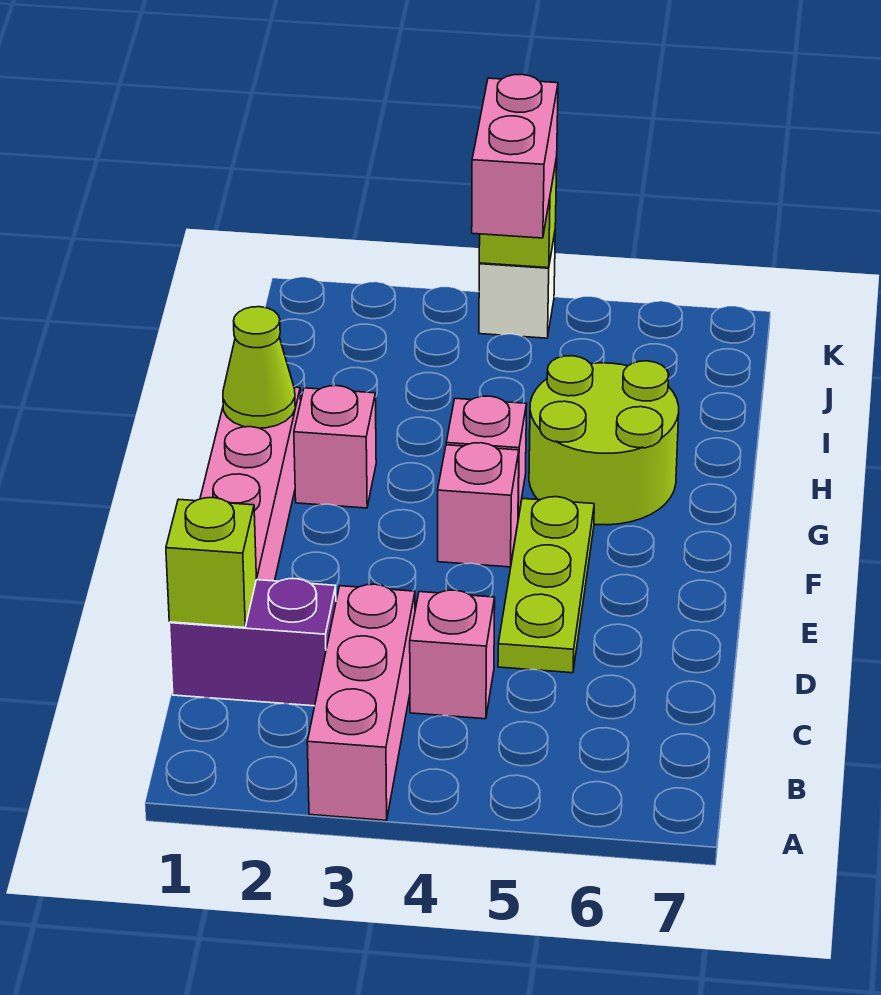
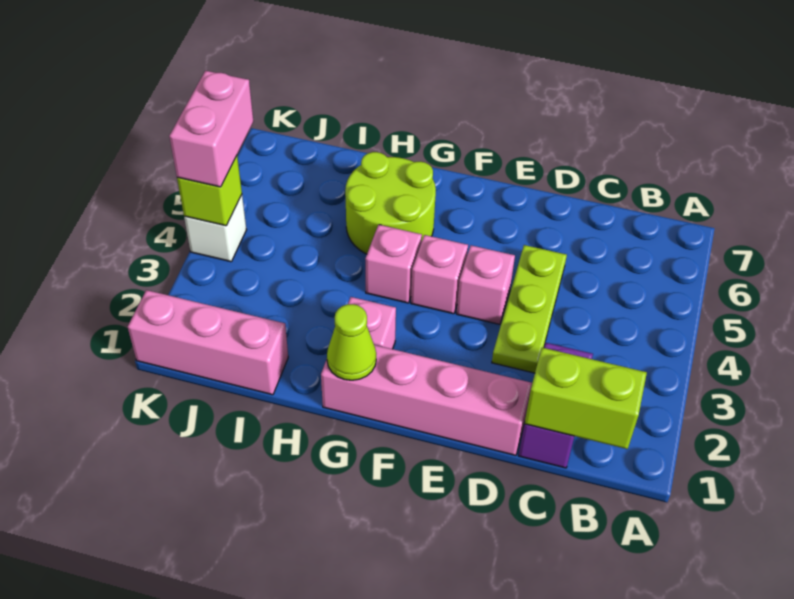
pink brick A3:C3 level 1 -> pink brick I1:K1 level 1
lime brick C1 level 2 -> lime brick B1:C1 level 2
pink brick C4 level 1 -> pink brick E4 level 1
lime plate D5:F5 level 1 -> lime plate D3:D5 level 1
pink brick J4:K4 level 3 -> pink brick K4:K5 level 3

